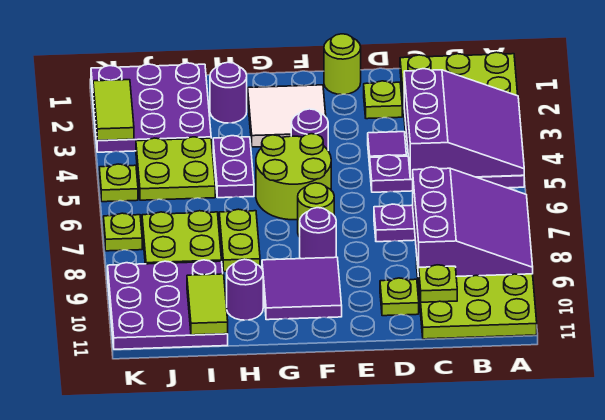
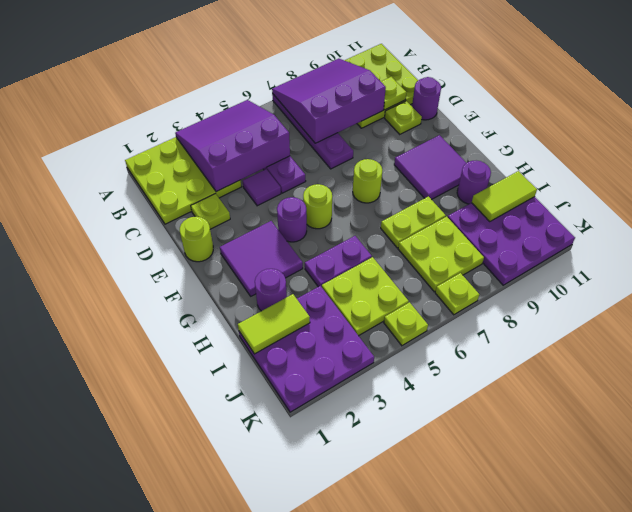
white tile F2:G3 level 1 -> purple tile F2:G3 level 1
lime round brick F5:G6 level 1 -> lime round brick F5 level 1
purple round brick F8 level 1 -> purple round brick D11 level 1
lime tile K2:K3 level 2 -> lime tile I1:I2 level 2

